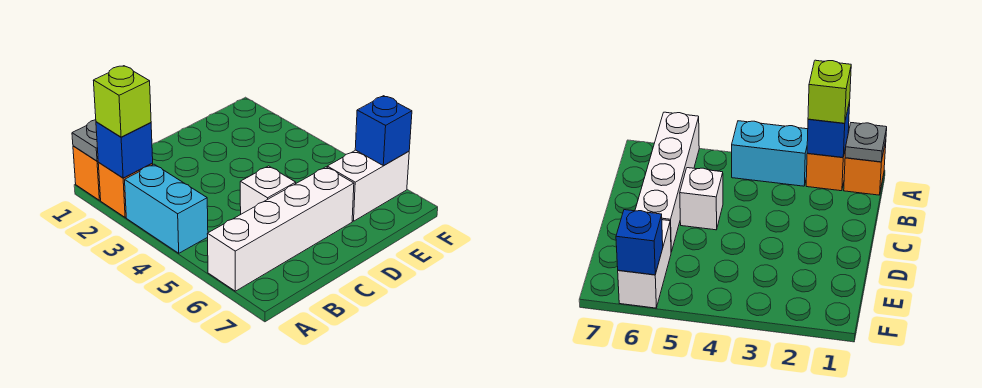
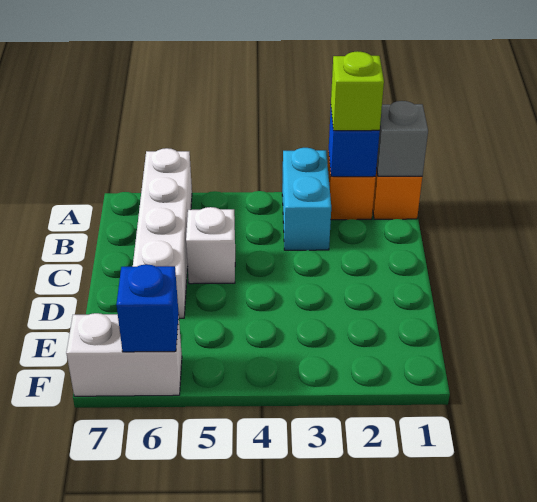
grey plate A1 level 2 -> grey brick A1 level 2
cyan brick A3:A4 level 1 -> cyan brick A3:B3 level 1
white brick E6:F6 level 1 -> white brick F6:F7 level 1

